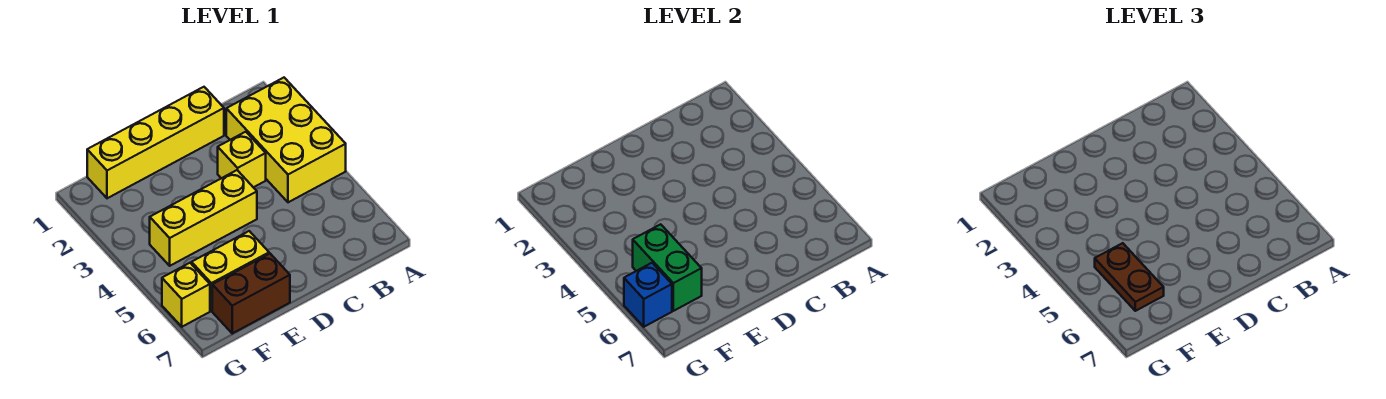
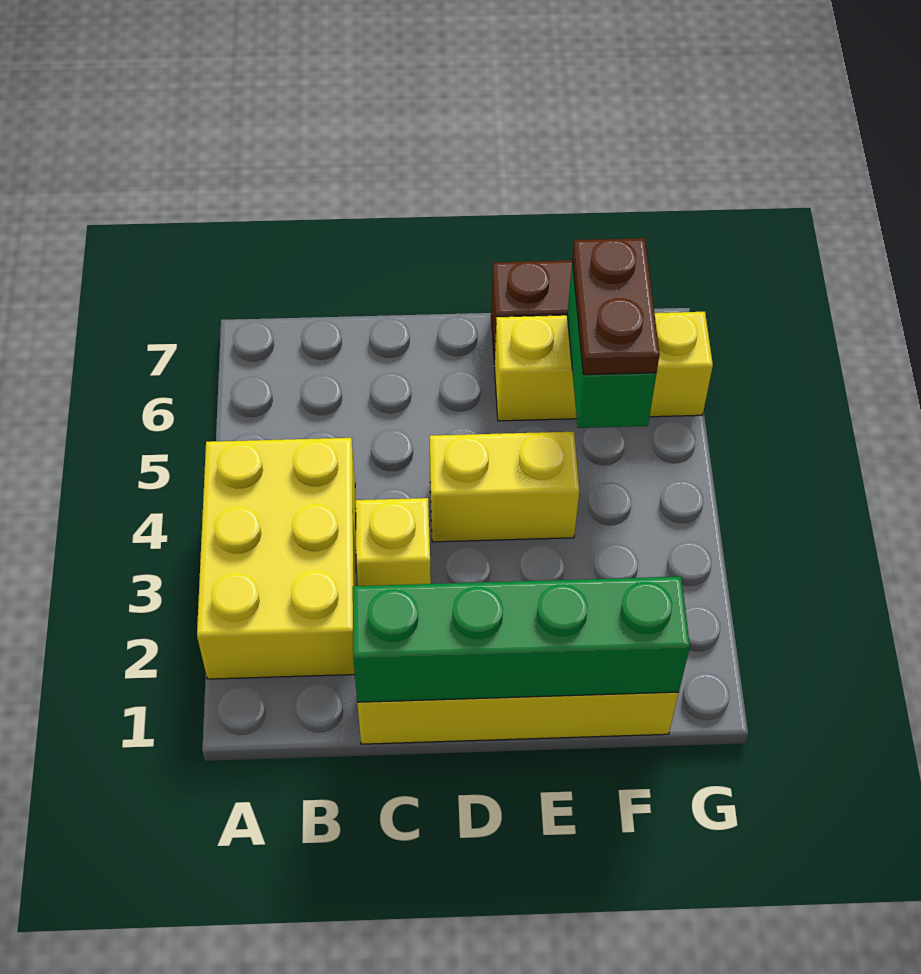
none -> green brick C1:F1 level 2
yellow brick D4:F4 level 1 -> yellow brick D4:E4 level 1
blue brick G6 level 2 -> none

